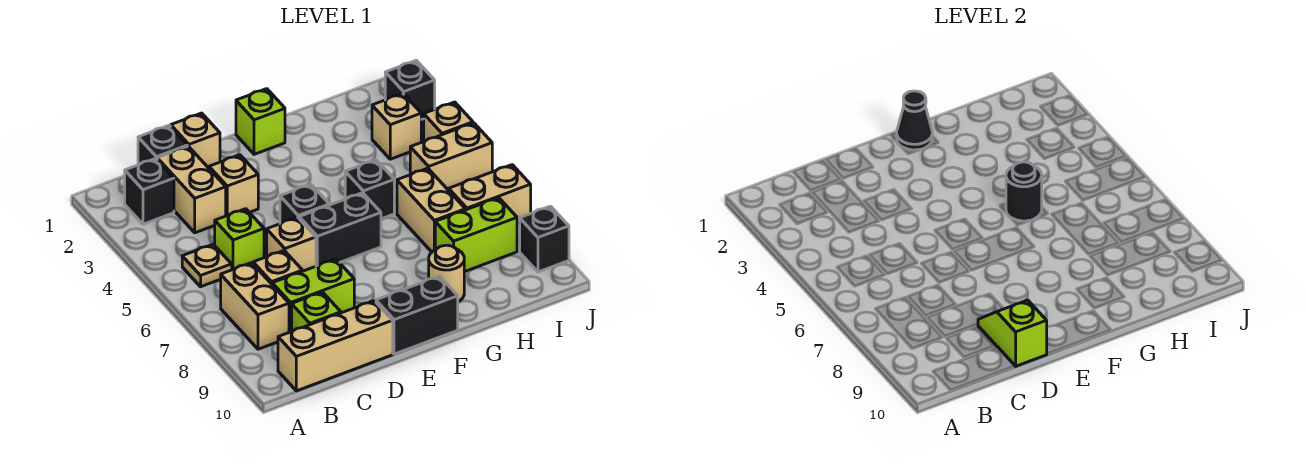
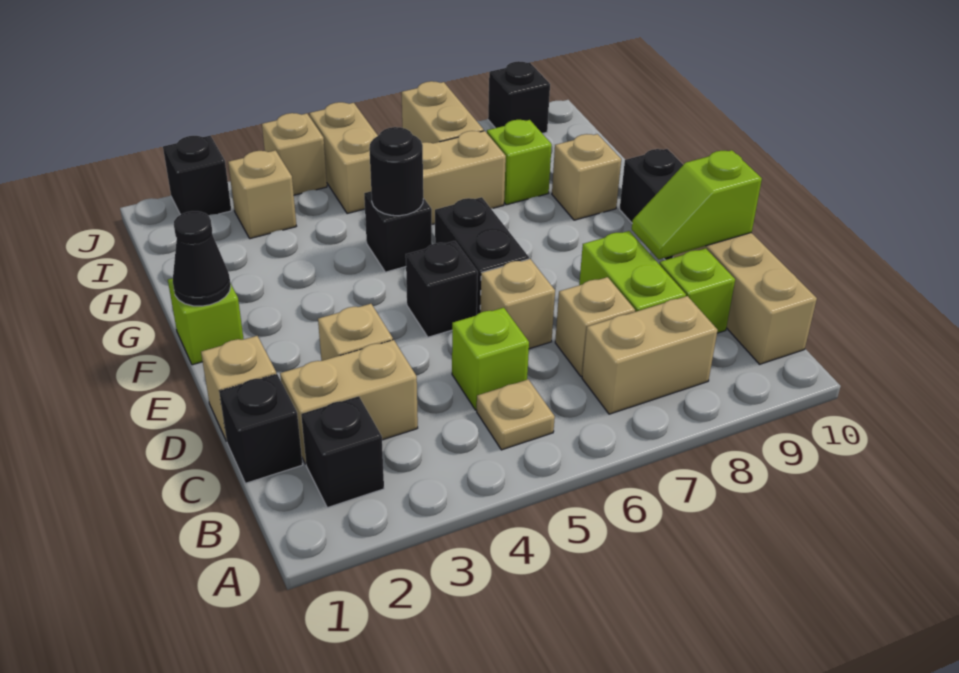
tan round brick G9 level 1 -> tan brick G9 level 1
lime brick H8:I8 level 1 -> lime brick H8 level 1

